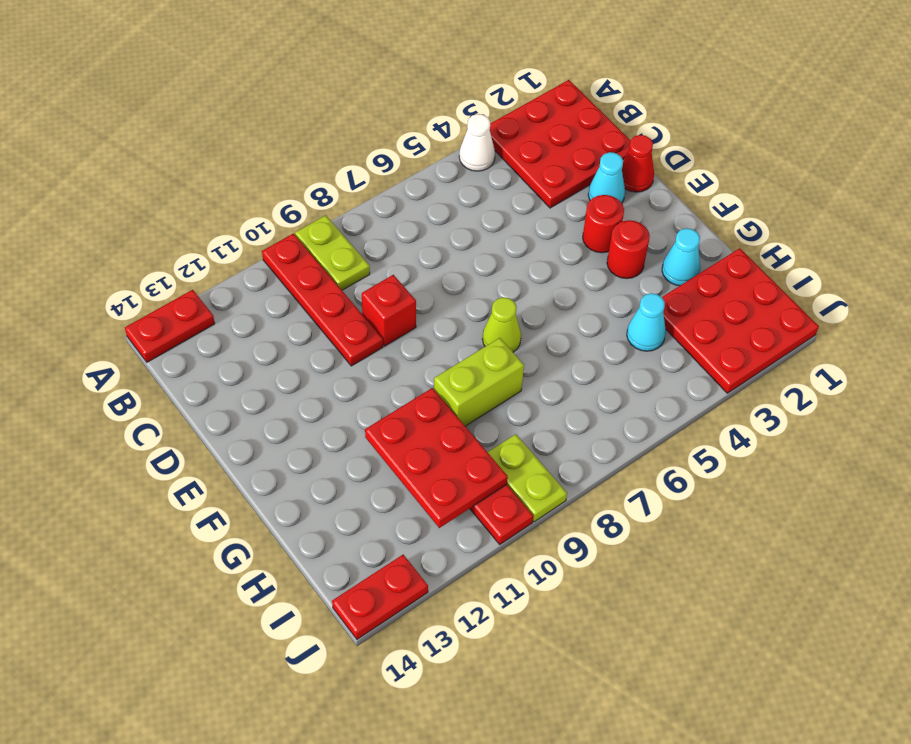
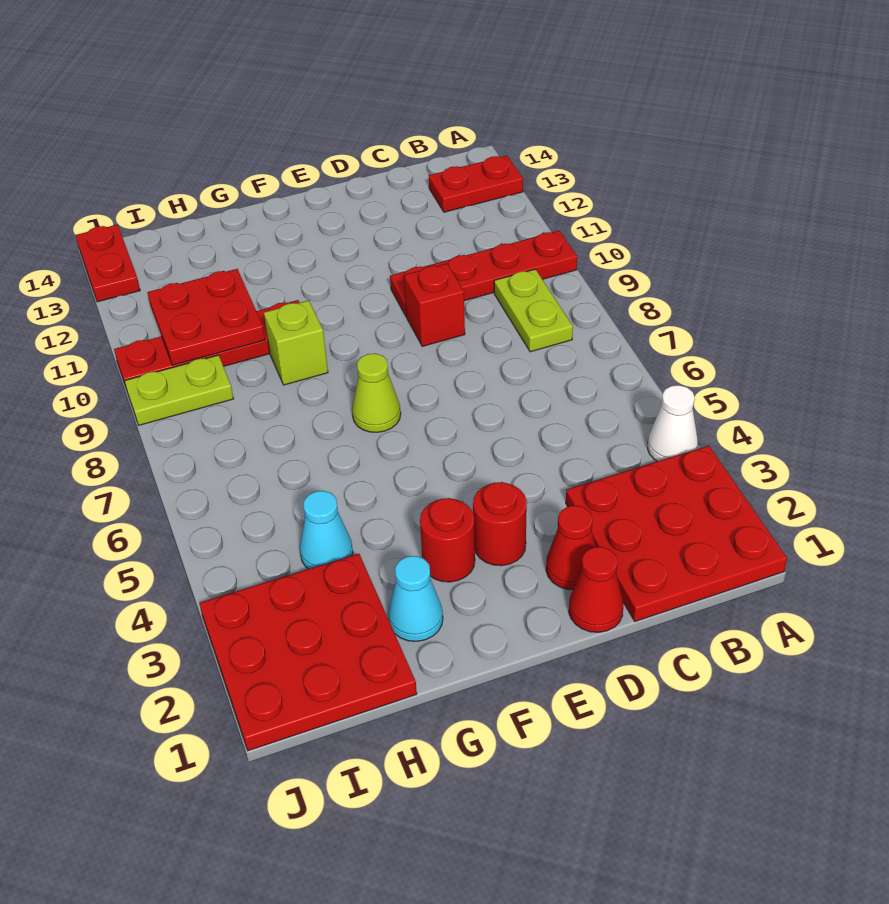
lime plate A9:B9 level 1 -> lime plate B8:B9 level 1
red plate A13:A14 level 1 -> red plate A13:B13 level 1
cyan cone D2 level 1 -> red cone D2 level 1
lime brick G8:G9 level 1 -> lime brick G9 level 1
red plate G10:I11 level 2 -> red plate H10:I11 level 2

